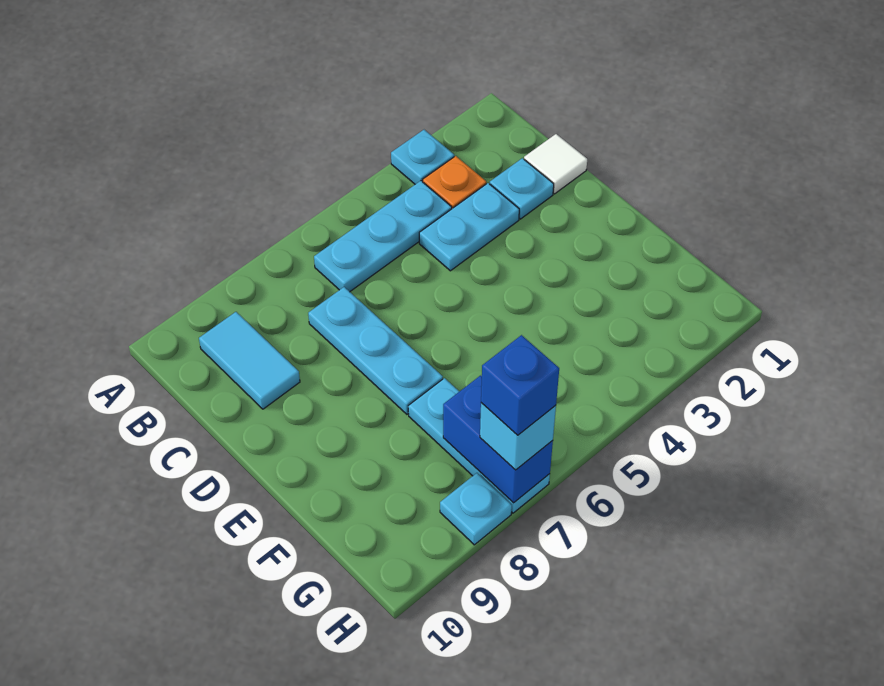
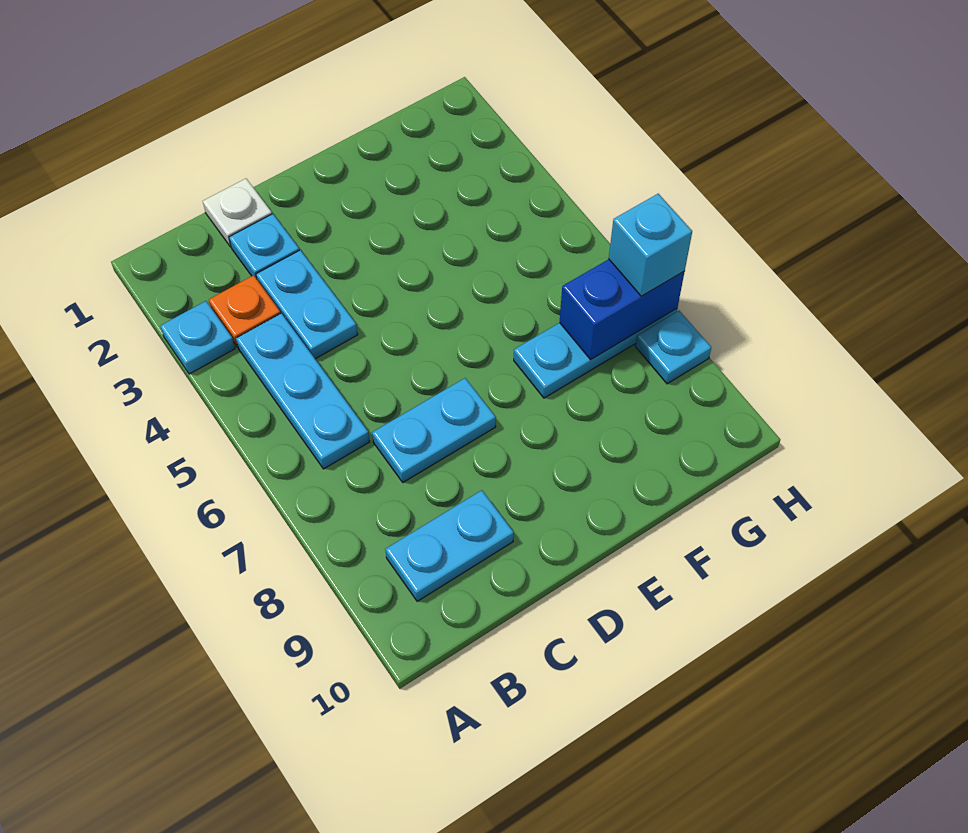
cyan tile B9:C9 level 1 -> cyan plate B9:C9 level 1
white tile C1 level 1 -> white plate C1 level 1
cyan plate C7:E7 level 1 -> cyan plate C7:D7 level 1
blue brick H7 level 4 -> none

